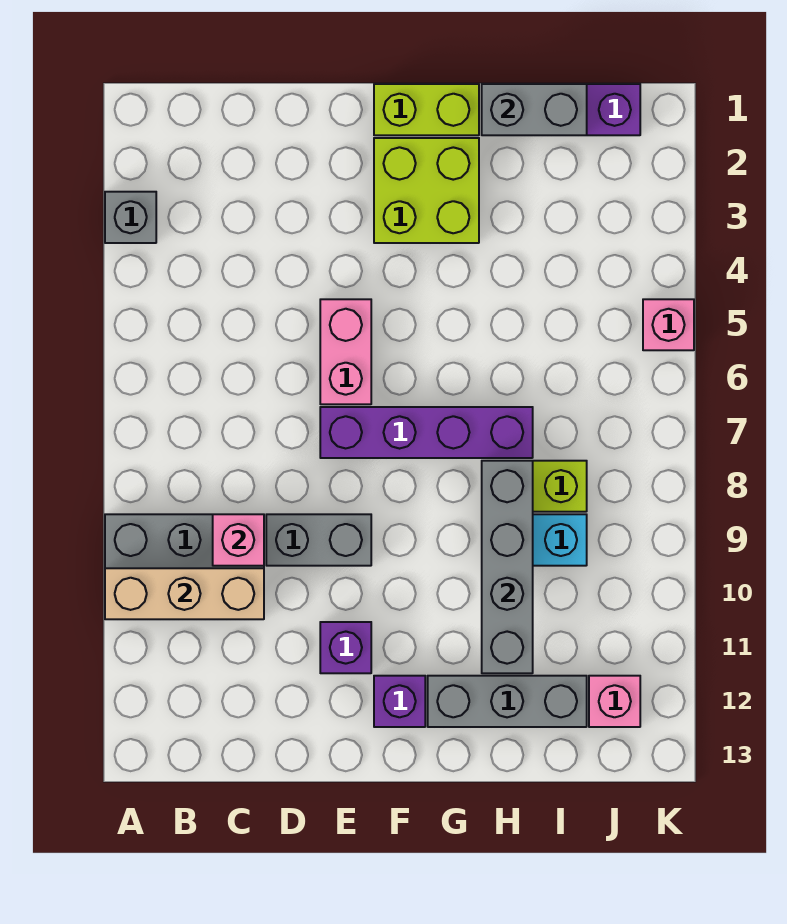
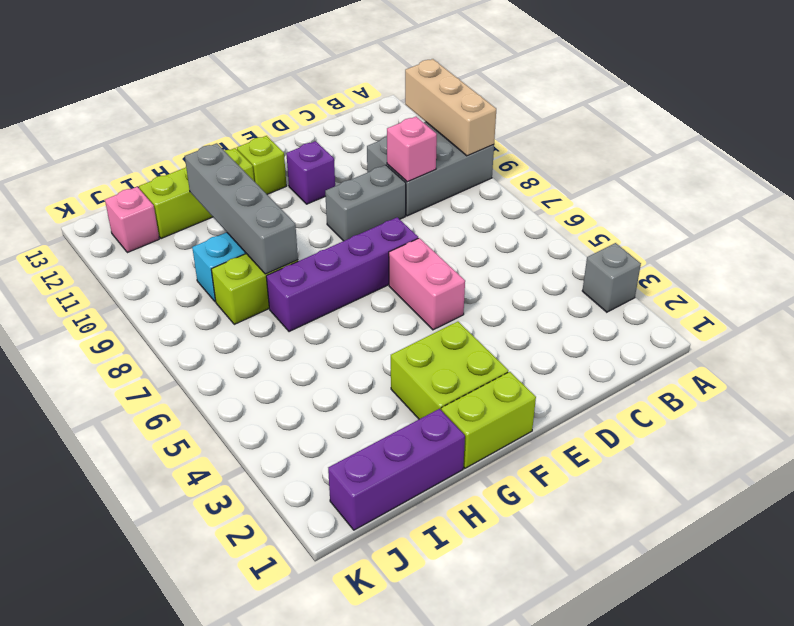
tan brick A10:C10 level 2 -> tan brick A9:A11 level 2
purple brick F12 level 1 -> lime brick F12 level 1
grey brick G12:I12 level 1 -> lime brick G12:I12 level 1
grey brick H1:I1 level 2 -> none
pink brick K5 level 1 -> none

